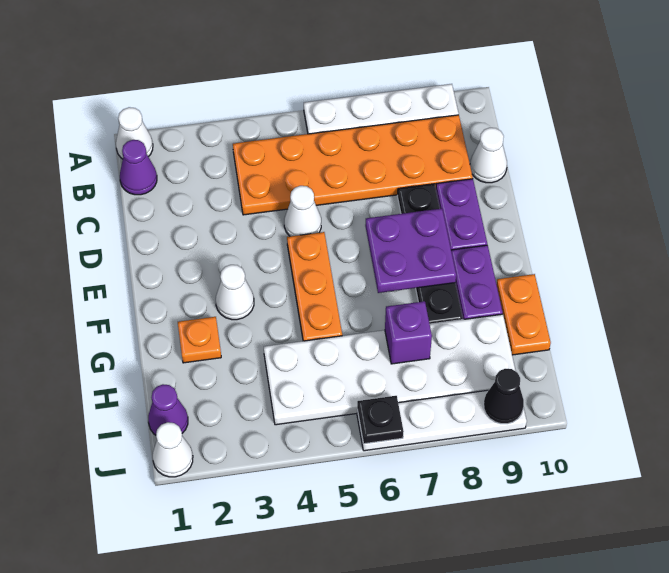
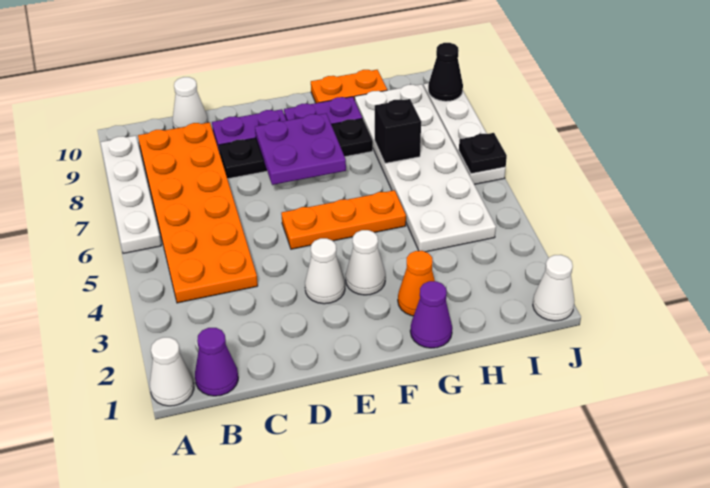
white cone D5 level 1 -> white cone E3 level 1
orange plate G2 level 1 -> orange cone G2 level 1
purple brick H7 level 2 -> black brick H7 level 2
purple cone I1 level 1 -> purple cone G1 level 1

